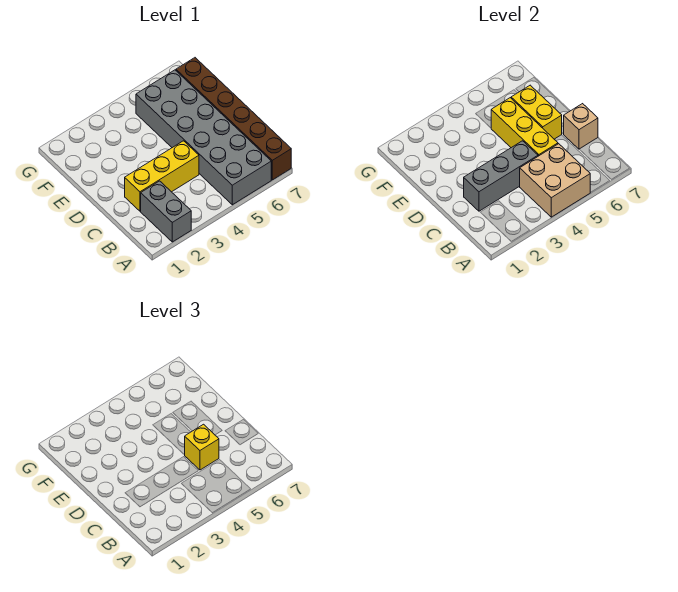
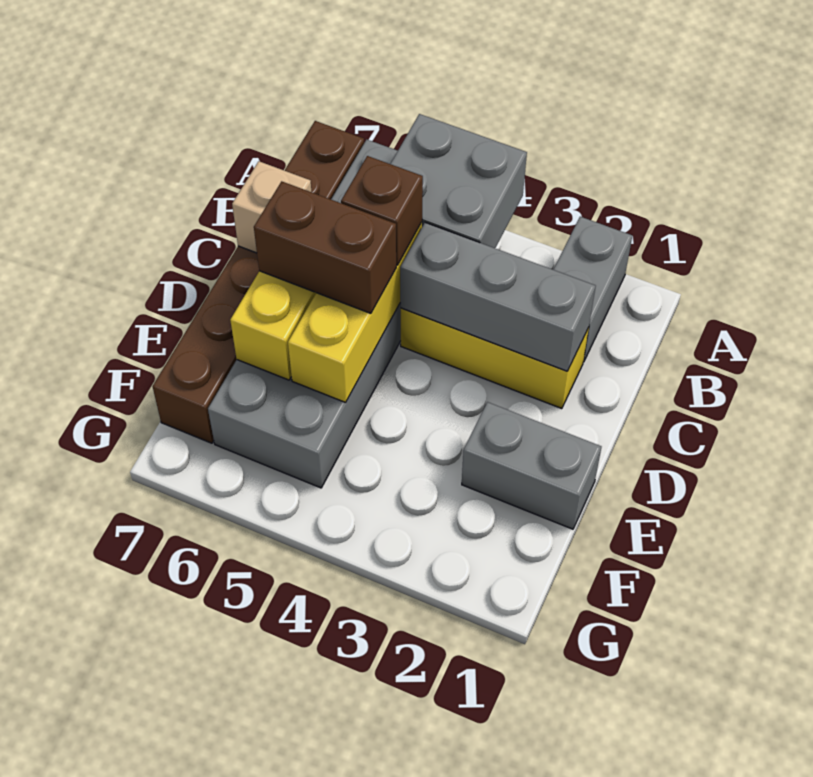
tan brick A4:B5 level 2 -> grey brick A4:B5 level 2
yellow brick C5 level 3 -> brown brick C5 level 3
none -> brown brick D5:D6 level 3
none -> grey brick E1:E2 level 1

